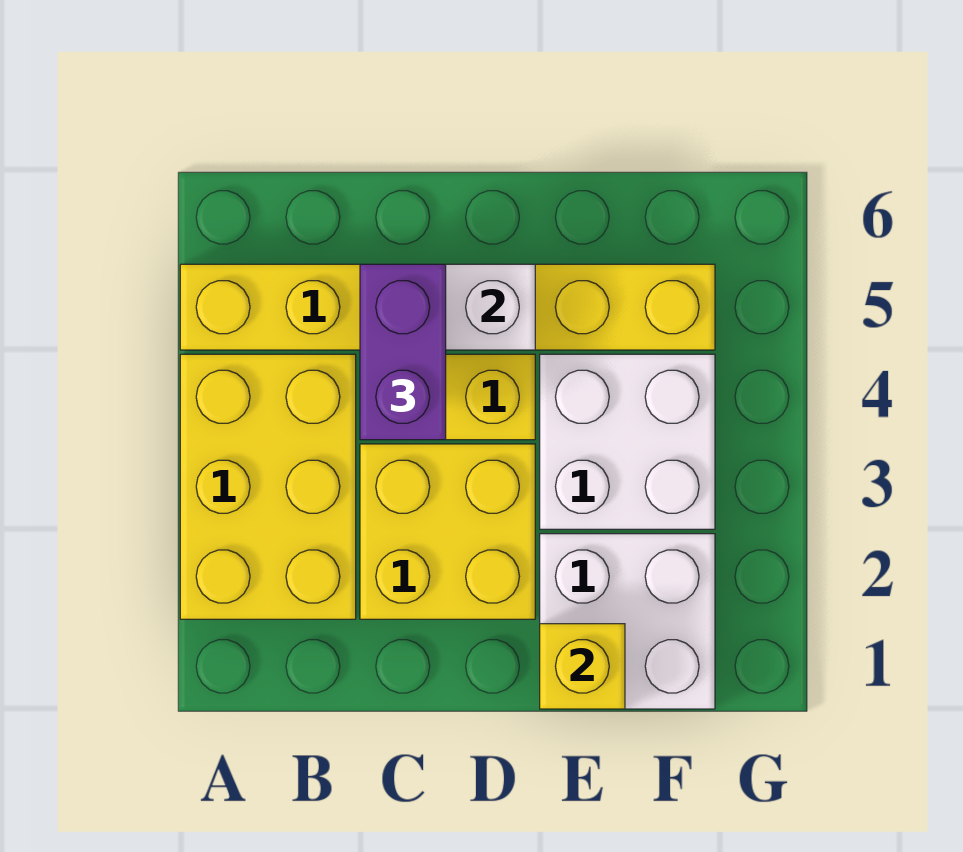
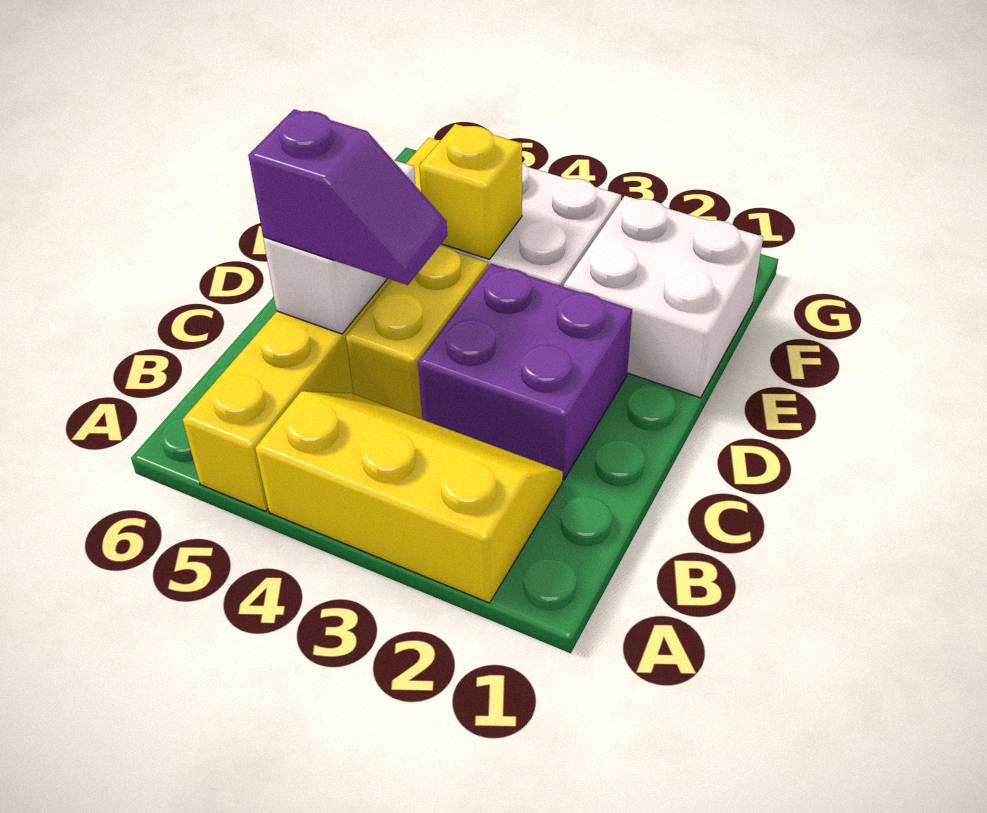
yellow brick A2:B4 level 1 -> yellow slope A2:B4 level 1 top A
yellow brick C2:D3 level 1 -> purple brick C2:D3 level 1
purple brick C4:C5 level 3 -> purple slope C4:C5 level 3 top 5
yellow brick E1 level 2 -> yellow brick E4 level 2

